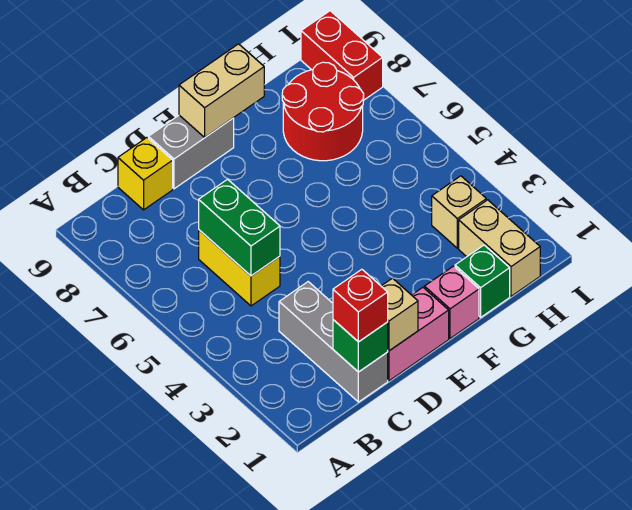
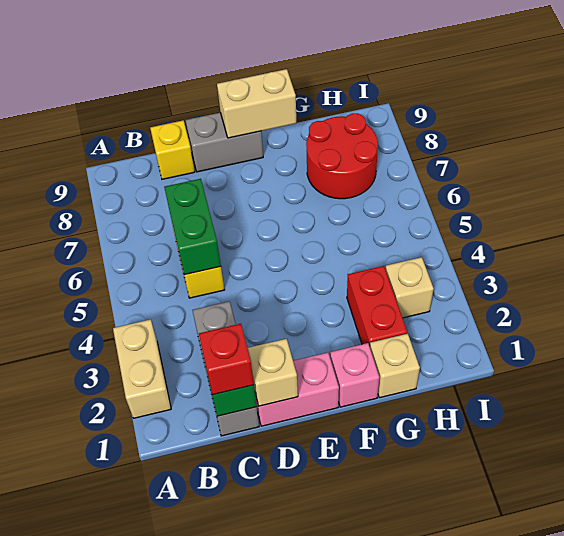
green brick G1 level 1 -> tan brick G1 level 1
tan brick H1:H2 level 1 -> tan brick A2:A3 level 1
red brick I8:I9 level 1 -> red brick G2:G3 level 1

